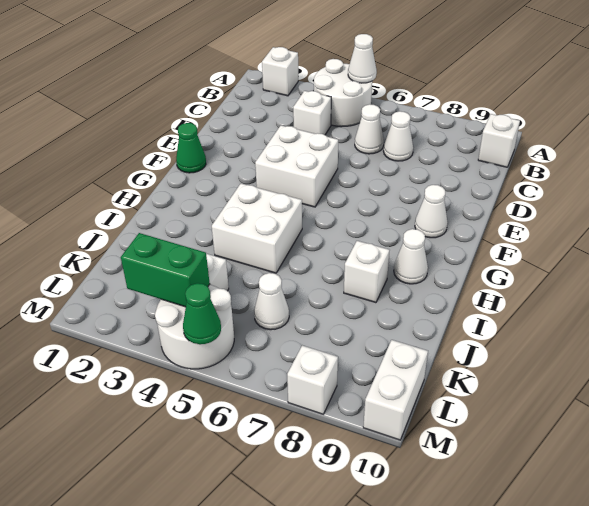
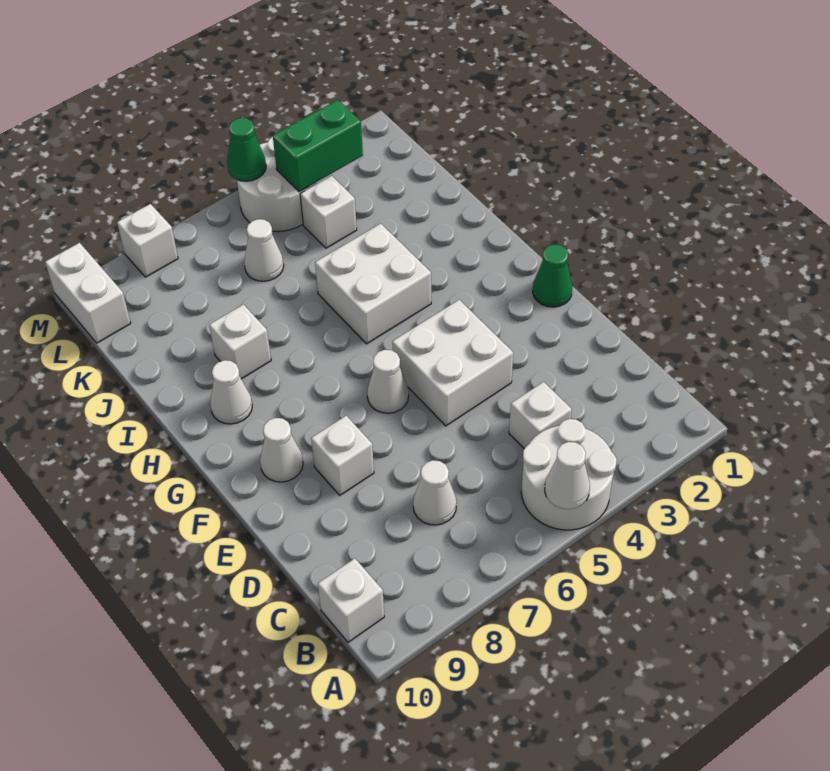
white brick A2 level 1 -> white brick E8 level 1
white cone C6 level 1 -> white cone F6 level 1

